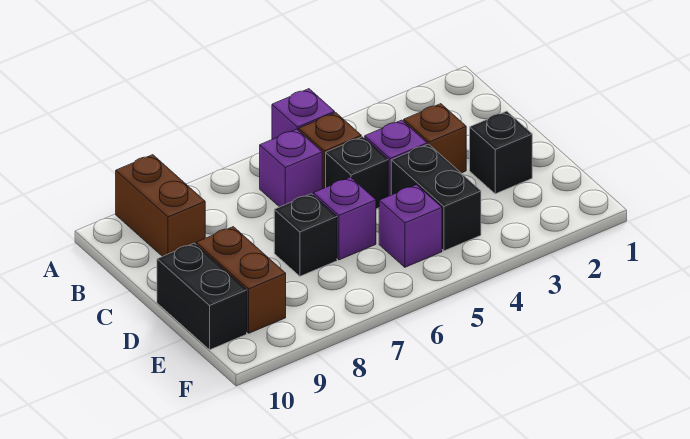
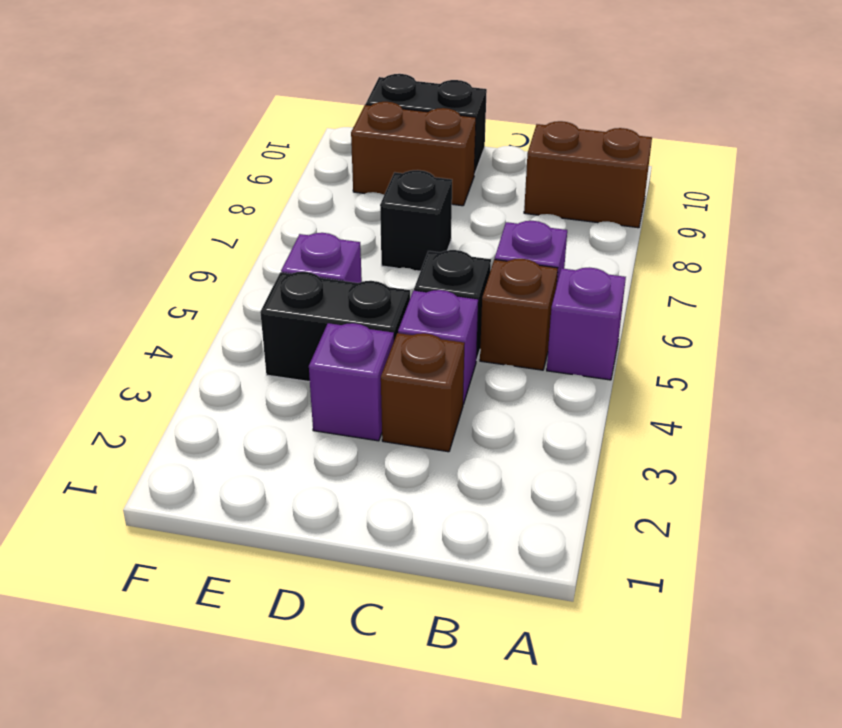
black brick D2 level 1 -> none
purple brick D6 level 1 -> purple brick D3 level 1

